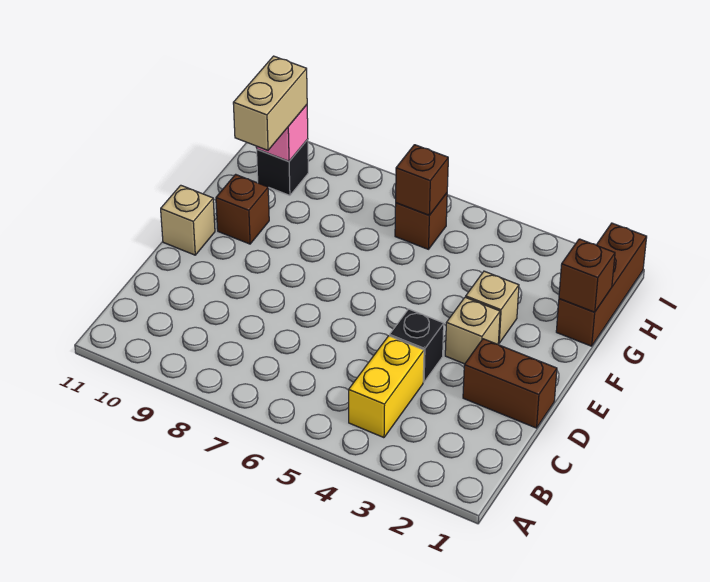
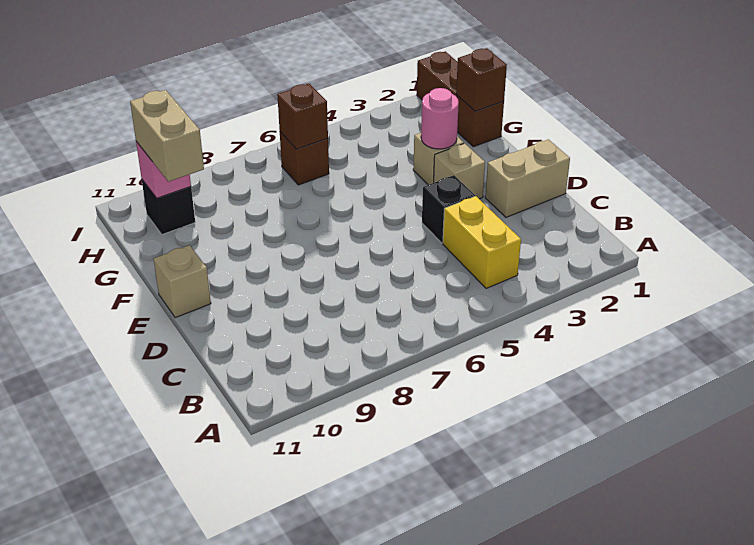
brown brick D1:D2 level 1 -> tan brick D1:D2 level 1
none -> pink round brick F3 level 2
brown brick F10 level 1 -> none

